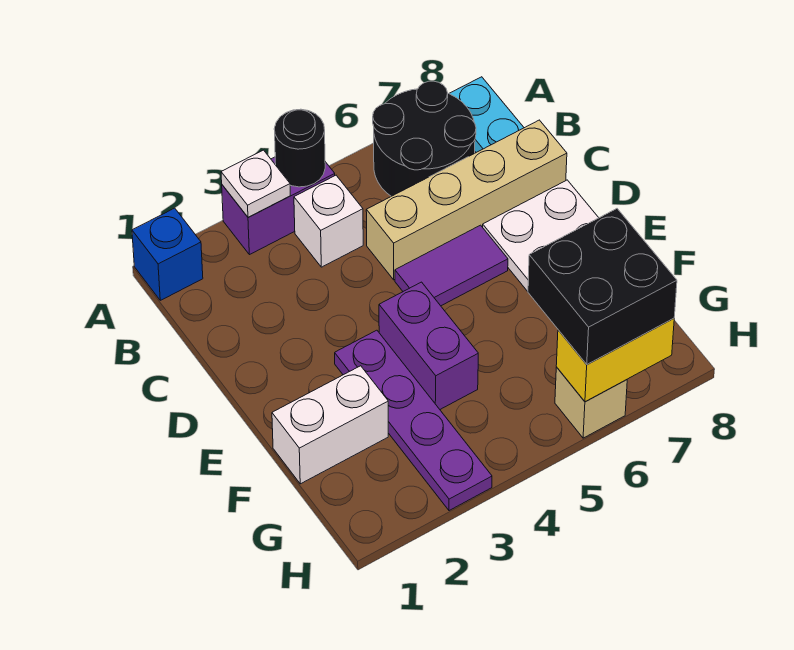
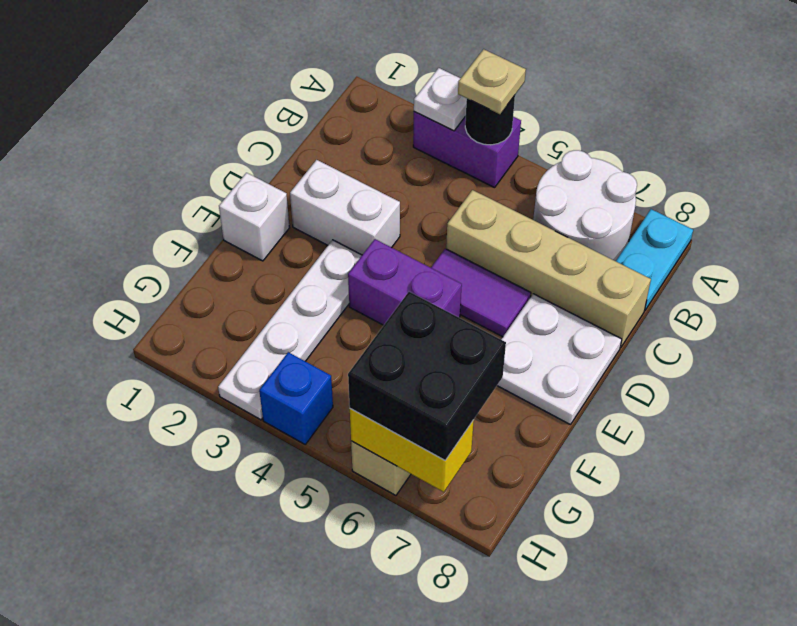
blue brick A1 level 1 -> blue brick H4 level 1
none -> tan plate A4 level 3
black round brick A6:B7 level 1 -> white round brick A6:B7 level 1
white brick B4 level 1 -> white brick E1 level 1
purple plate E3:H3 level 1 -> white plate E3:H3 level 1
purple brick E4:F4 level 1 -> purple brick E4:E5 level 1
white brick F1:F2 level 1 -> white brick D2:D3 level 1

